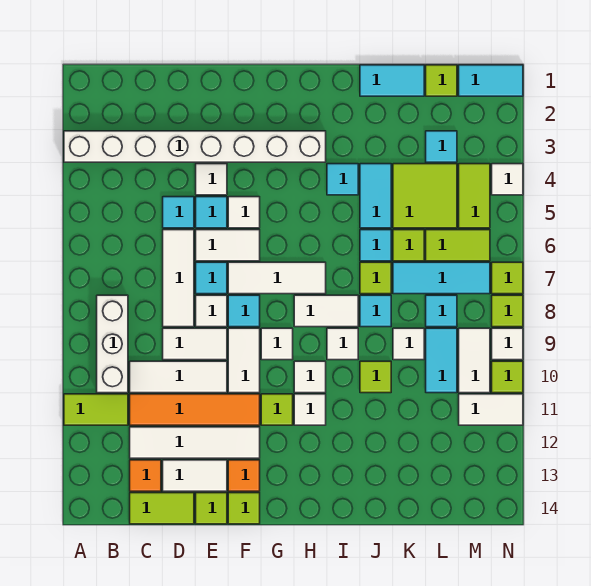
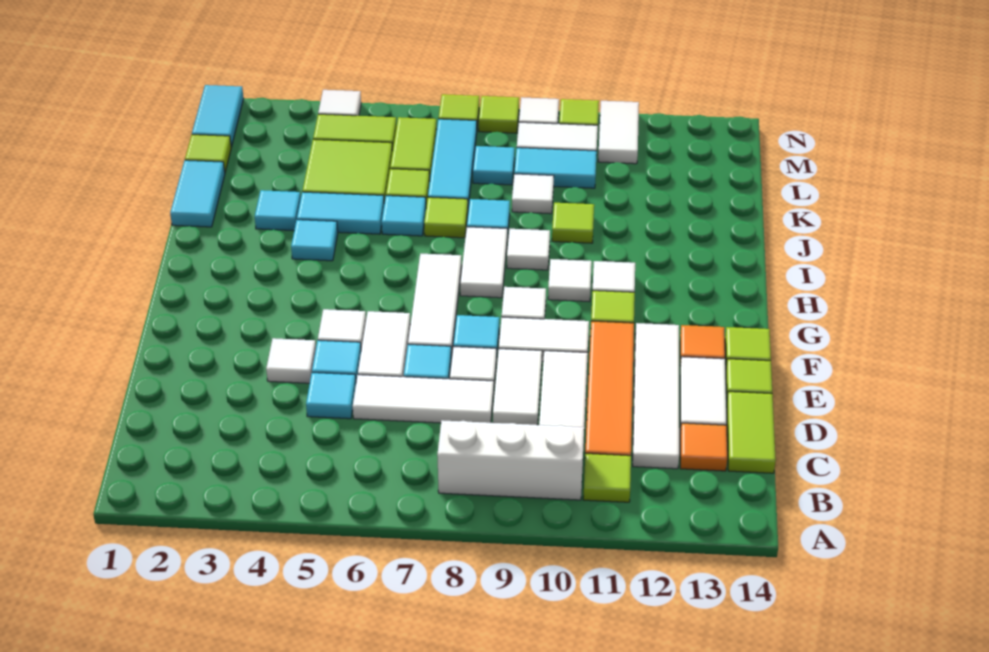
white brick A3:H3 level 1 -> none
lime tile A11:B11 level 1 -> lime tile B11 level 1
cyan tile L3 level 1 -> cyan tile J3 level 1

